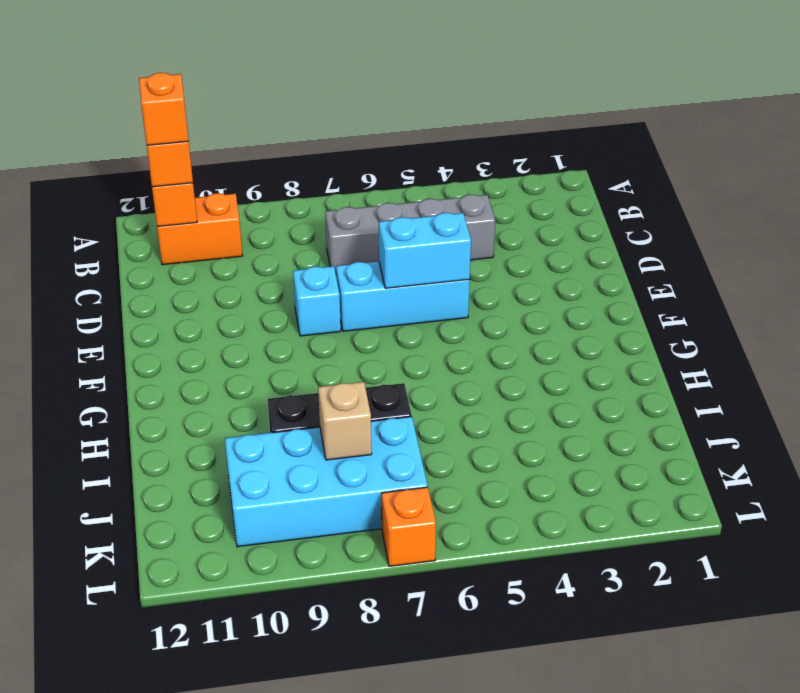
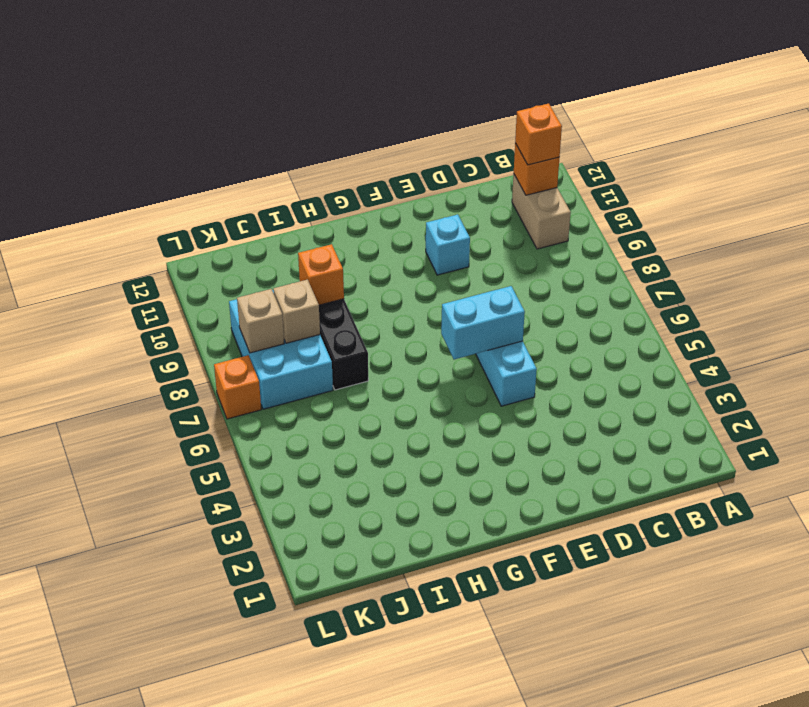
orange brick B10:B11 level 1 -> tan brick B10:B11 level 1
orange brick B11 level 4 -> orange brick I9 level 2
grey brick C4:C7 level 1 -> none
cyan brick E5:E6 level 2 -> cyan brick E6:F6 level 2
cyan brick E8 level 1 -> cyan brick E10 level 1
cyan brick J7:K10 level 1 -> cyan brick J7:K9 level 1
none -> tan brick K8 level 2

